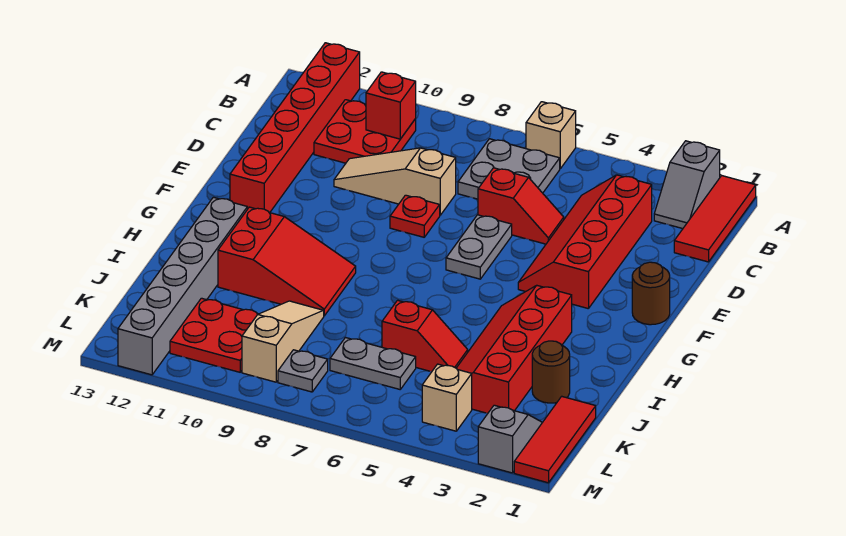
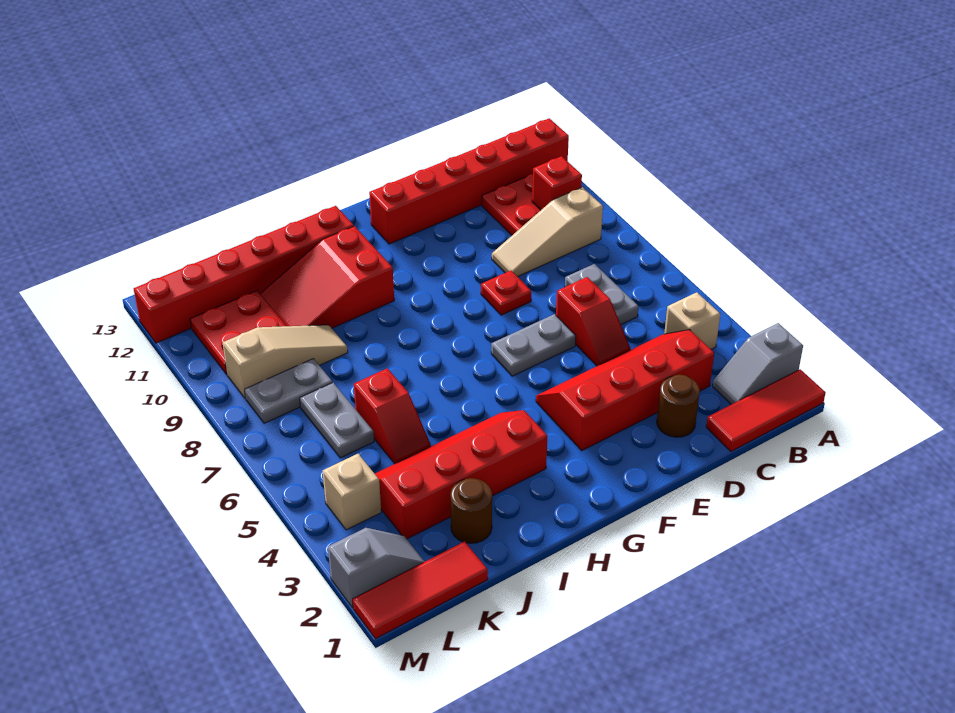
tan brick A6 level 1 -> tan brick B4 level 1
grey plate B6:C7 level 1 -> grey plate C6:C7 level 1
tan slope D8:D10 level 1 top 8 -> tan slope B9:D9 level 1 top B
brown round brick F1 level 1 -> brown round brick D2 level 1
red slope H9:I11 level 1 top 11 -> red slope H10:J11 level 1 top H
grey brick H12:M12 level 1 -> red brick H12:M12 level 1
grey plate L8 level 1 -> grey plate K8:L8 level 1

